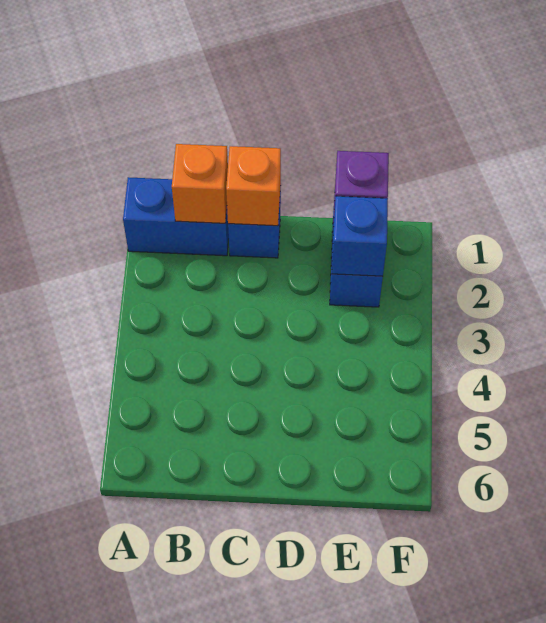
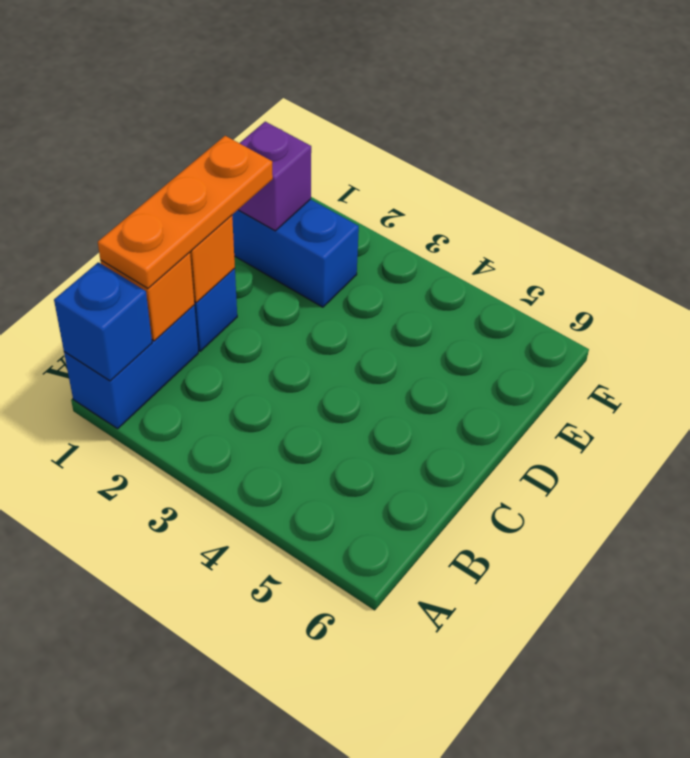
none -> orange plate B1:D1 level 3
blue brick E2 level 2 -> blue brick A1 level 2

